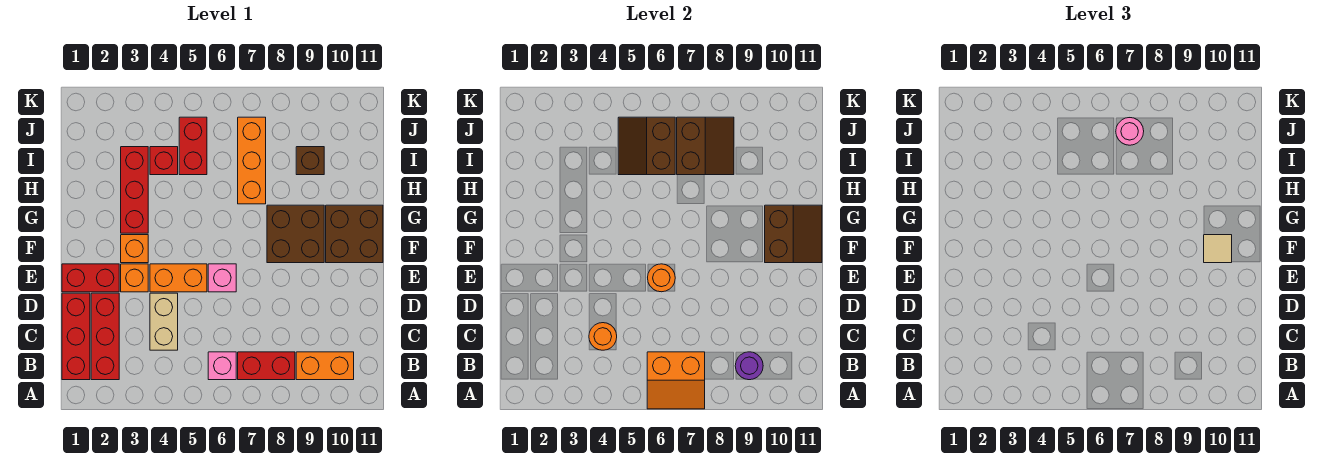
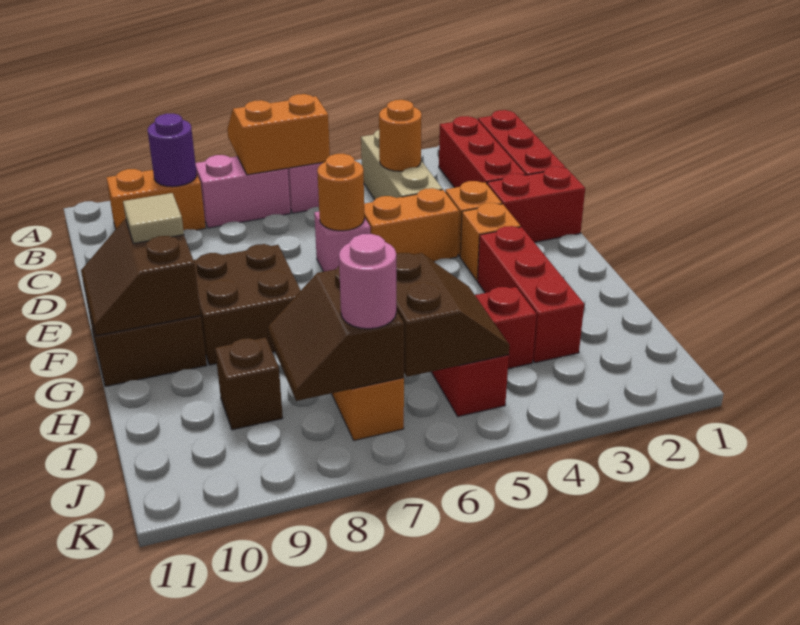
red brick B7:B8 level 1 -> pink brick B7:B8 level 1
tan brick C4:D4 level 1 -> tan brick B4:D4 level 1

